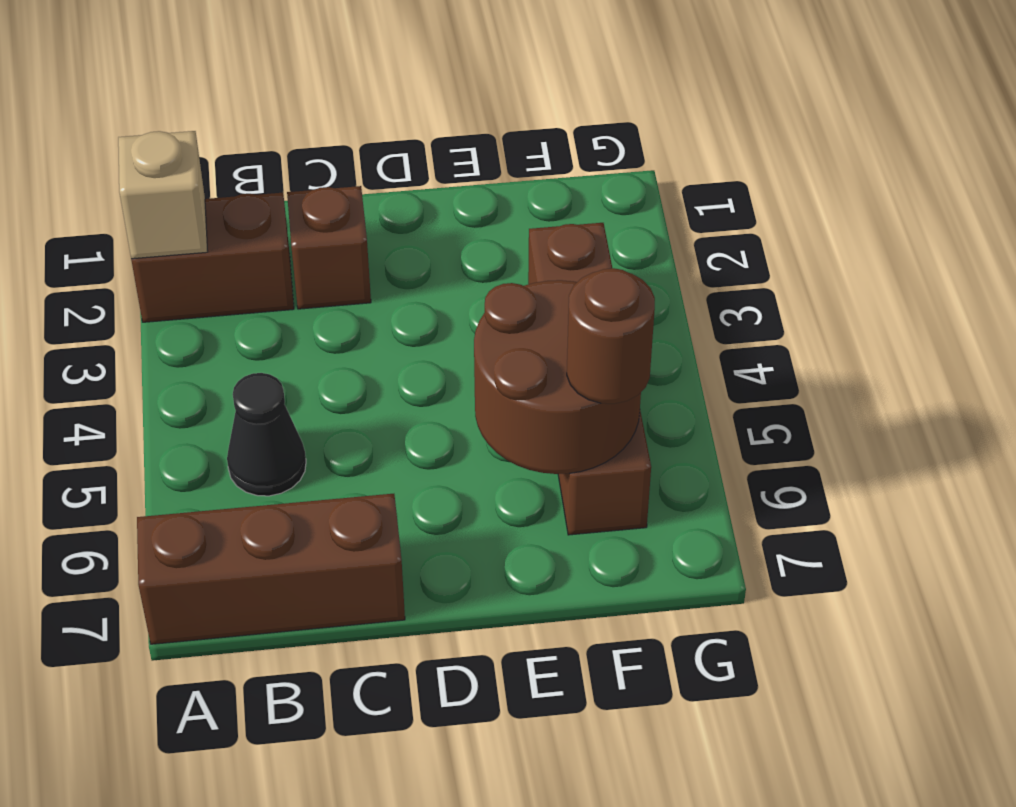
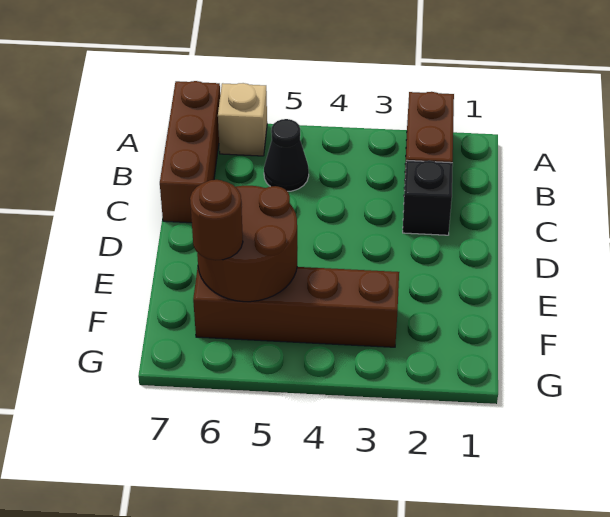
tan brick A2 level 2 -> tan brick A6 level 1
brown brick C2 level 1 -> black brick C2 level 1

